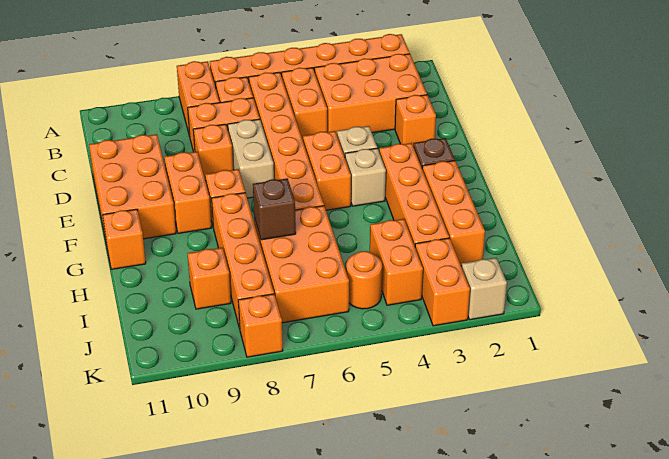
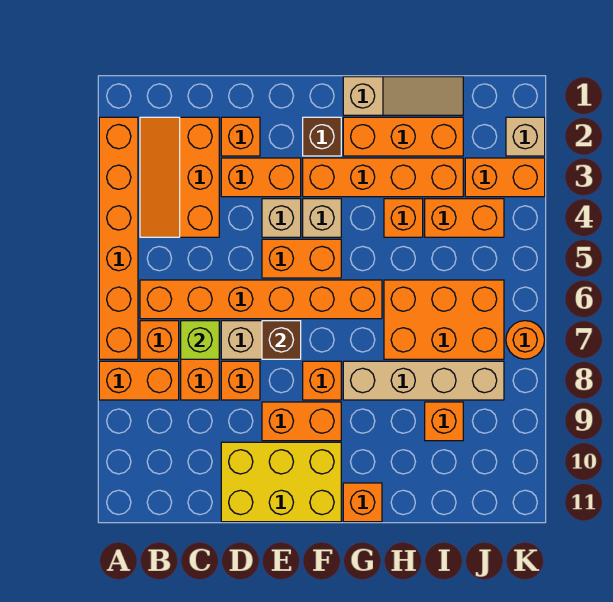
orange brick B2:C4 level 1 -> orange slope B2:C4 level 1 top C
orange brick B5:C5 level 1 -> orange brick D3:E3 level 1
none -> lime brick C7 level 2
orange brick D10:F11 level 1 -> yellow brick D10:F11 level 1
none -> tan slope G1:I1 level 1 top G
orange brick G8:J8 level 1 -> tan brick G8:J8 level 1
brown brick H7 level 2 -> brown brick E7 level 2
orange round brick J5 level 1 -> orange round brick K7 level 1
orange brick K8 level 1 -> orange brick H4 level 1

